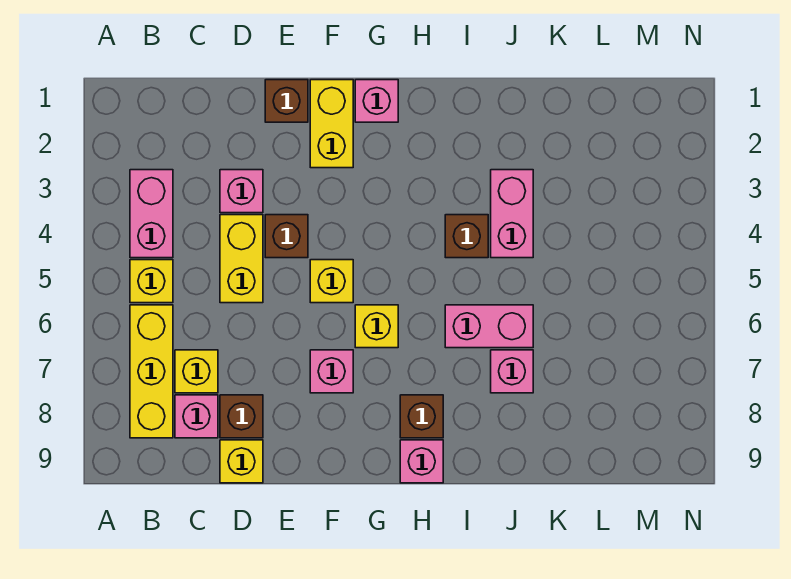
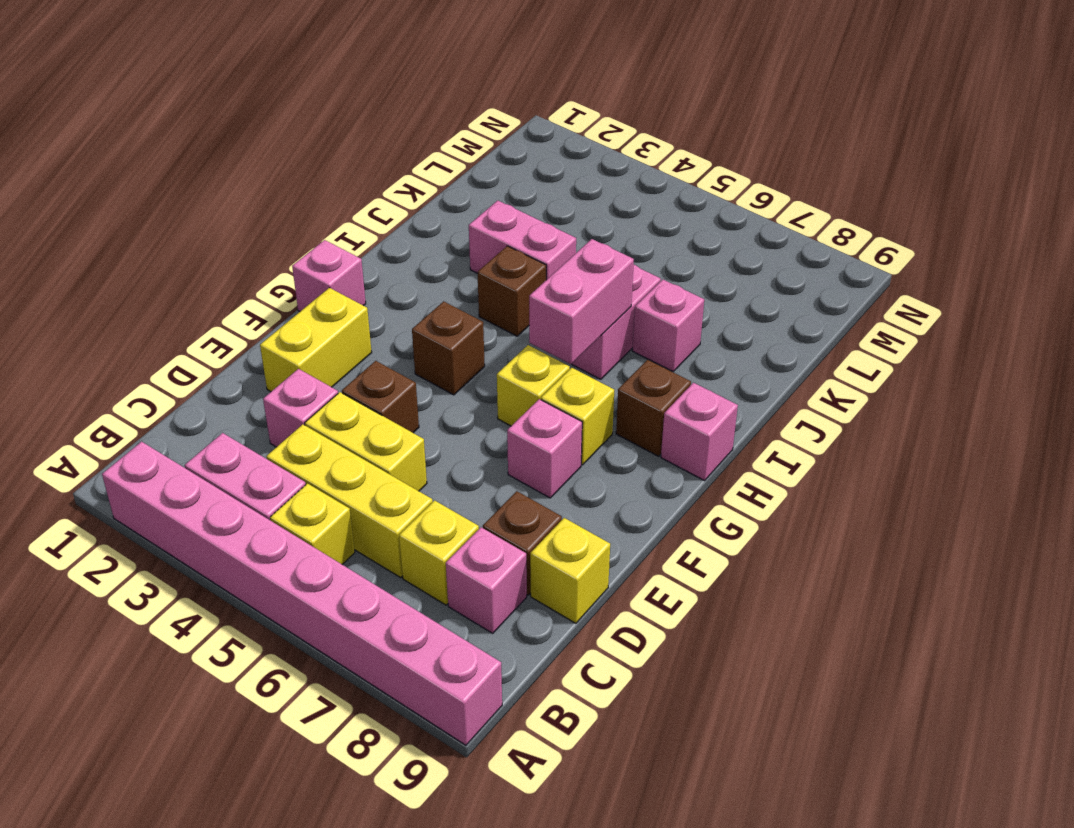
none -> pink brick A2:A9 level 1
yellow brick B6:B8 level 1 -> yellow brick C4:C6 level 1
brown brick E1 level 1 -> brown brick G4 level 1
yellow brick F1:F2 level 1 -> yellow brick E2:F2 level 1
yellow brick F5 level 1 -> yellow brick G7 level 1
none -> pink brick H6:I6 level 2

